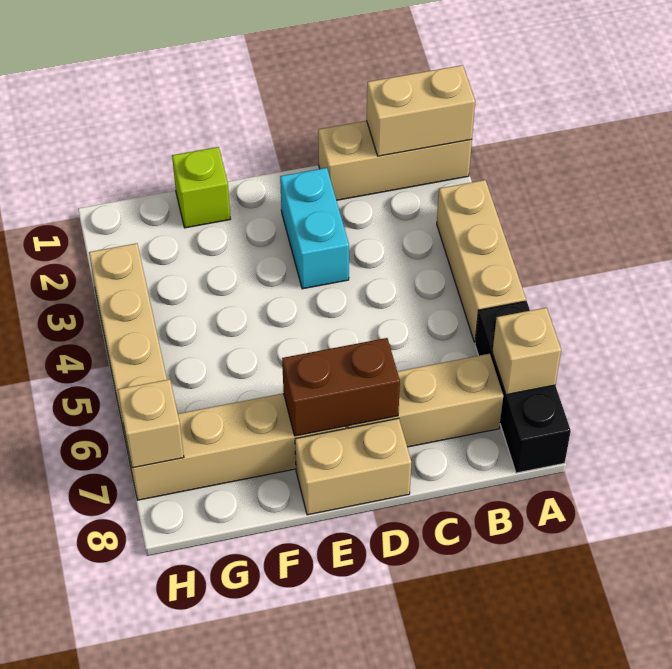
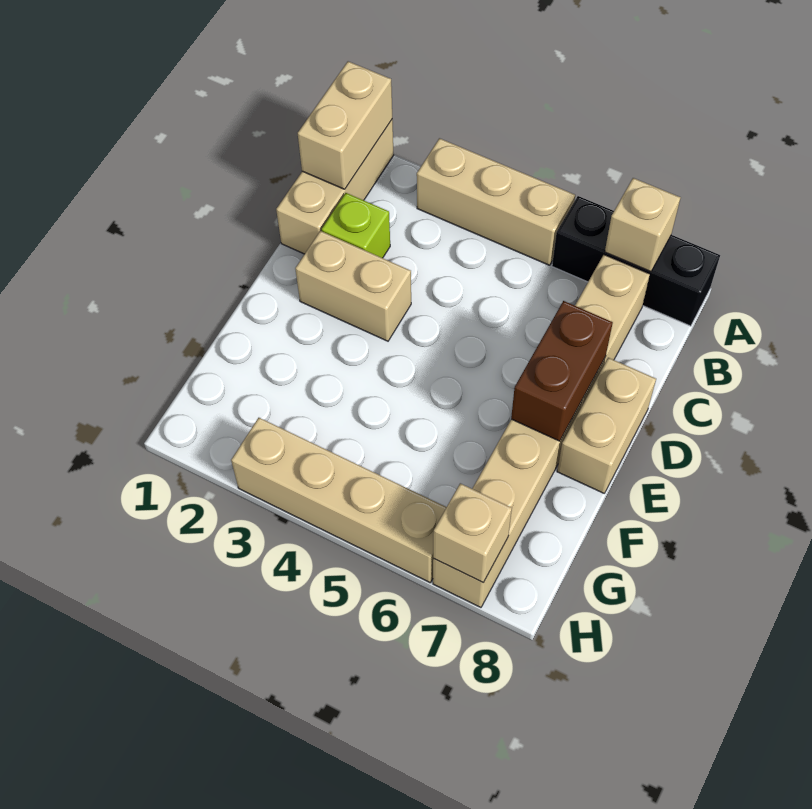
cyan brick D2:D3 level 1 -> tan brick D2:D3 level 1
lime brick F1 level 1 -> lime brick C2 level 1

